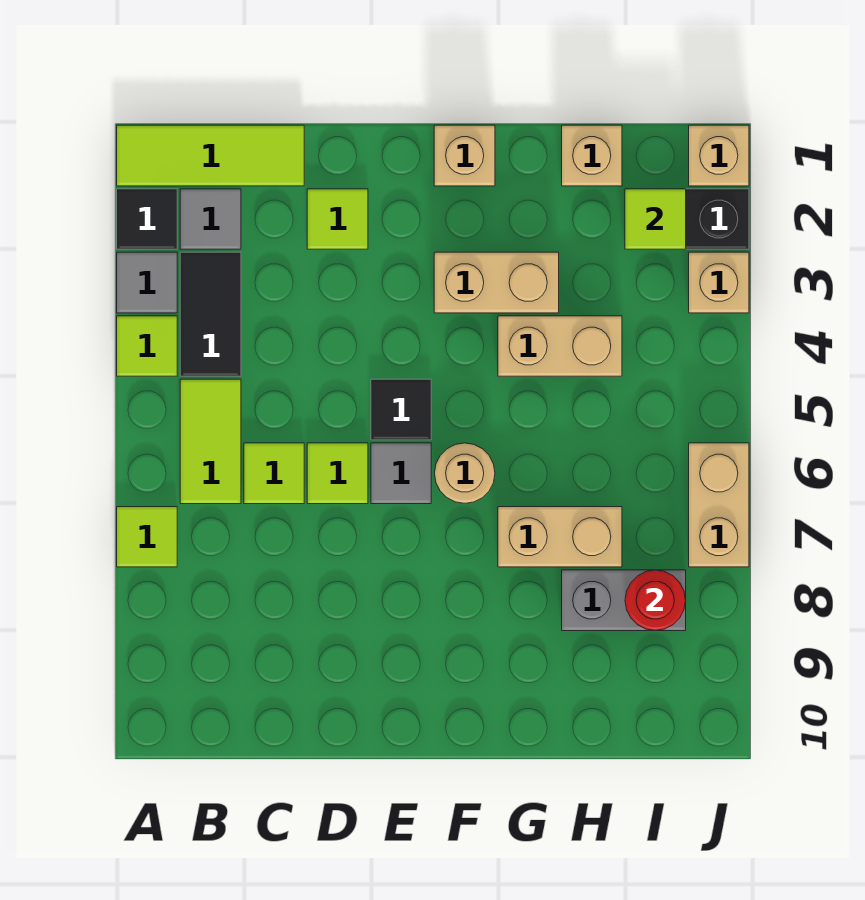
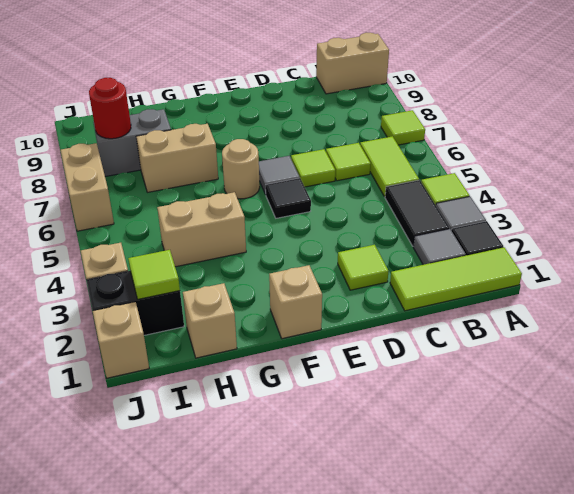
tan brick F3:G3 level 1 -> tan brick A10:B10 level 1

